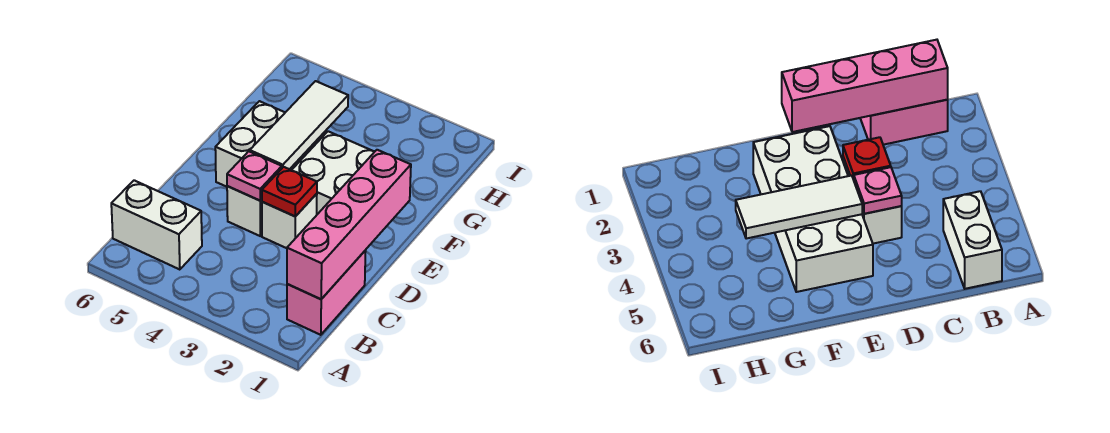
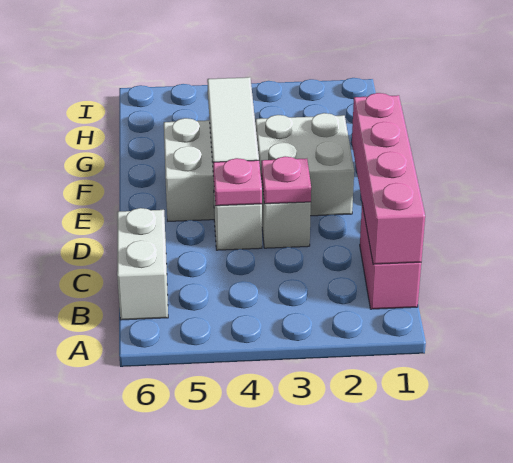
white brick B5:B6 level 1 -> white brick B6:C6 level 1
red plate D3 level 2 -> pink plate D3 level 2

